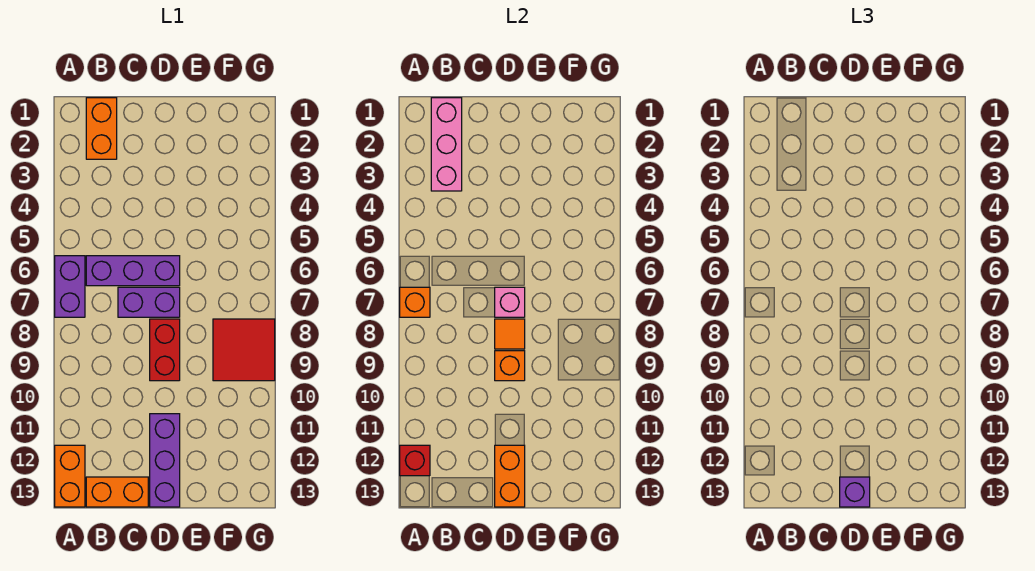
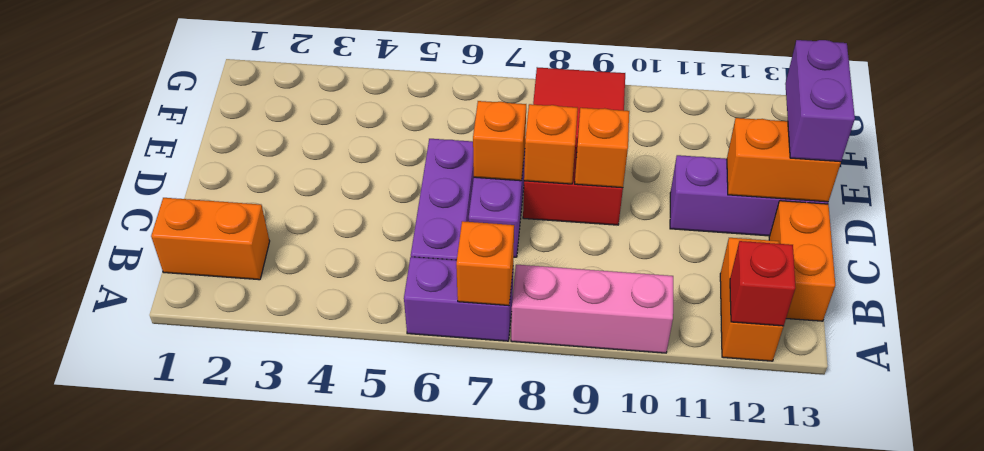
orange brick A12:A13 level 1 -> orange brick A12:B12 level 1
pink brick B1:B3 level 2 -> pink brick A8:A10 level 1
pink brick D7 level 2 -> orange brick D7 level 2
orange tile D8 level 2 -> orange brick D8 level 2
purple brick D13 level 3 -> purple brick D13:E13 level 3

